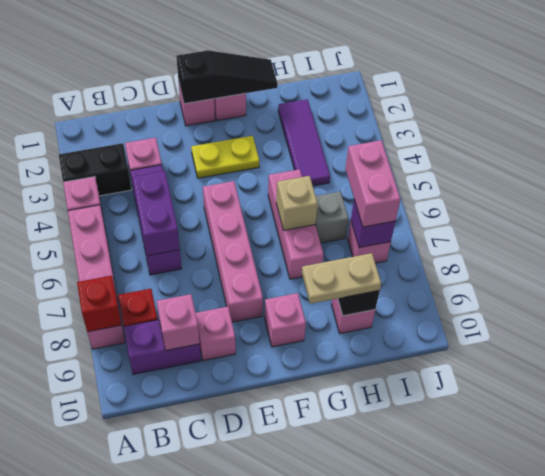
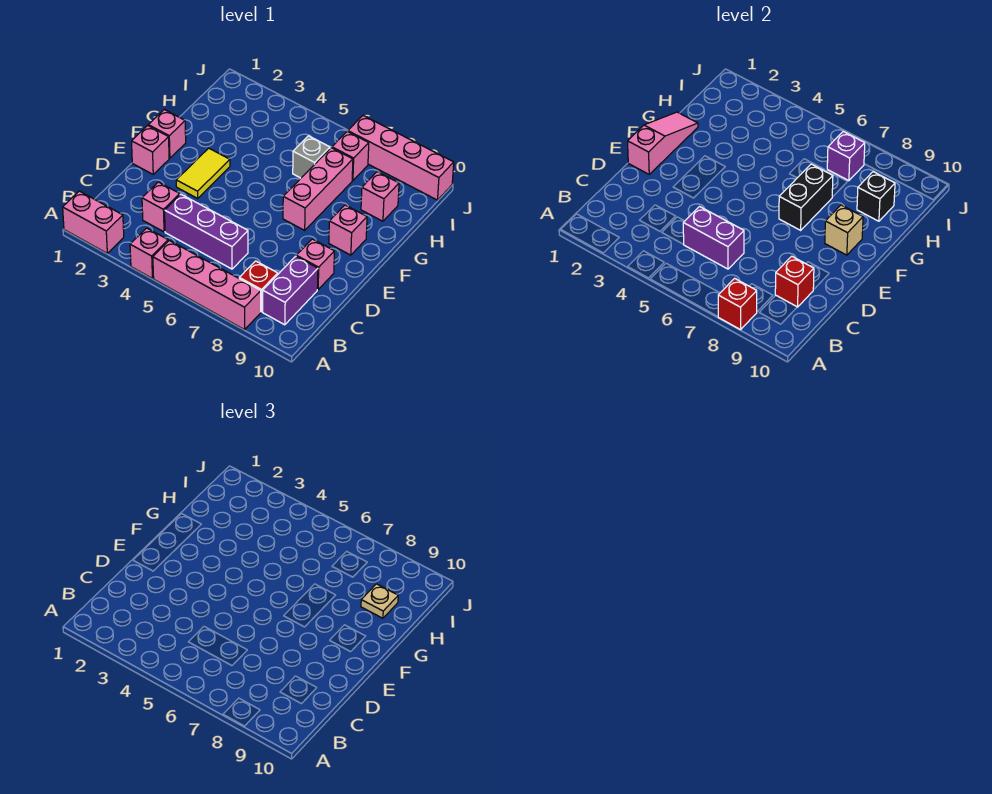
black brick A3:B3 level 1 -> black brick F7:G7 level 2
pink brick C9 level 2 -> red brick C9 level 2
black slope E1:G1 level 2 top E -> pink slope E1:G1 level 2 top E
yellow plate E3:F3 level 1 -> yellow tile E3:F3 level 1
pink brick E5:E8 level 1 -> pink brick J7:J10 level 1
pink brick G5:G7 level 1 -> pink brick F7:H7 level 1
tan brick G6 level 2 -> tan brick F9 level 2
tan plate G9:H9 level 3 -> tan plate H9 level 3
purple tile H2:H4 level 1 -> none
pink brick I6:I7 level 3 -> pink brick A1:A2 level 1

